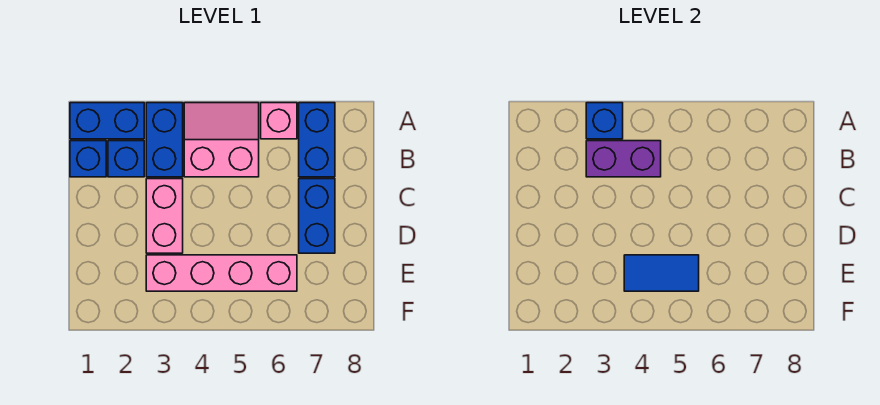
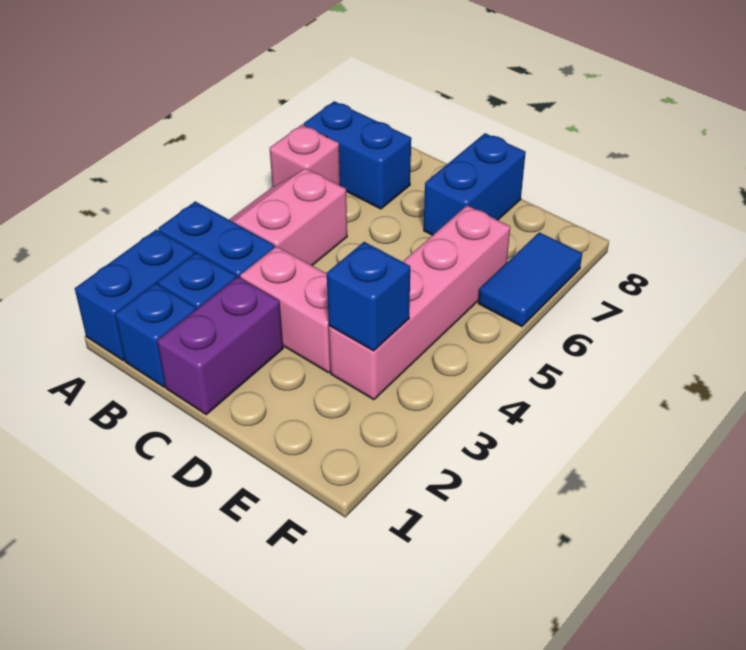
blue brick A3 level 2 -> blue brick E3 level 2
purple brick B3:B4 level 2 -> purple brick C1:C2 level 1
blue brick C7:D7 level 1 -> blue brick D7:D8 level 1
blue tile E4:E5 level 2 -> blue tile F6:F7 level 1

